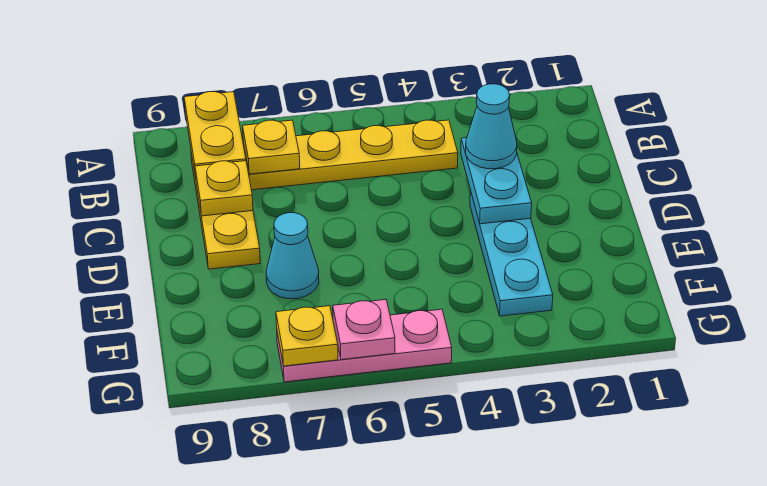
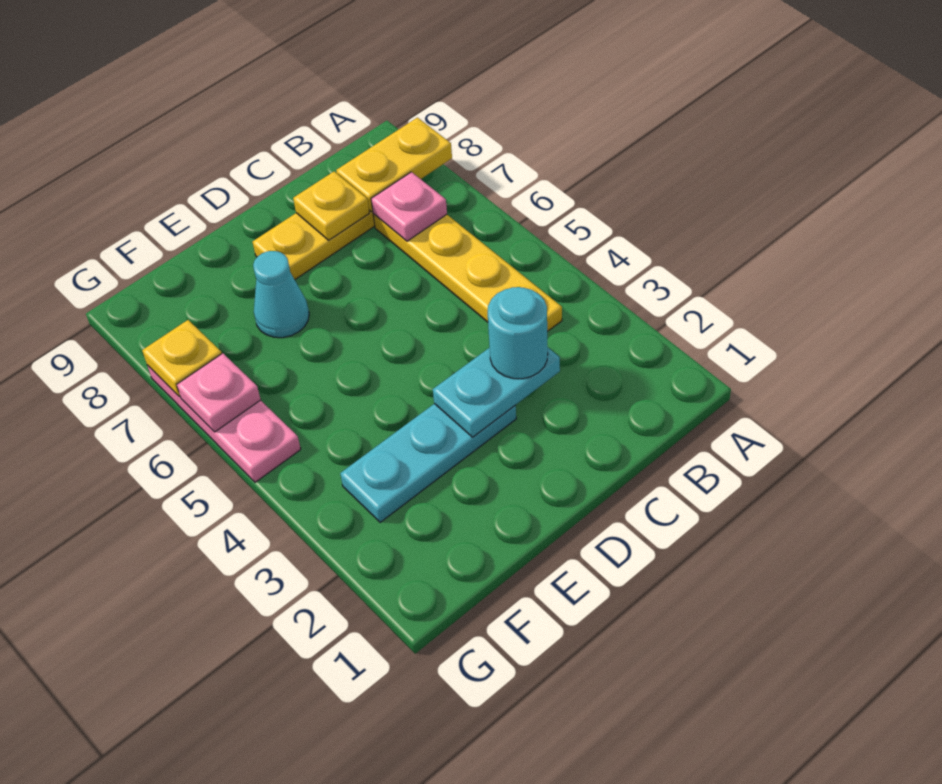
yellow plate B7 level 2 -> pink plate B7 level 2
cyan cone C3 level 3 -> cyan round brick C3 level 3

